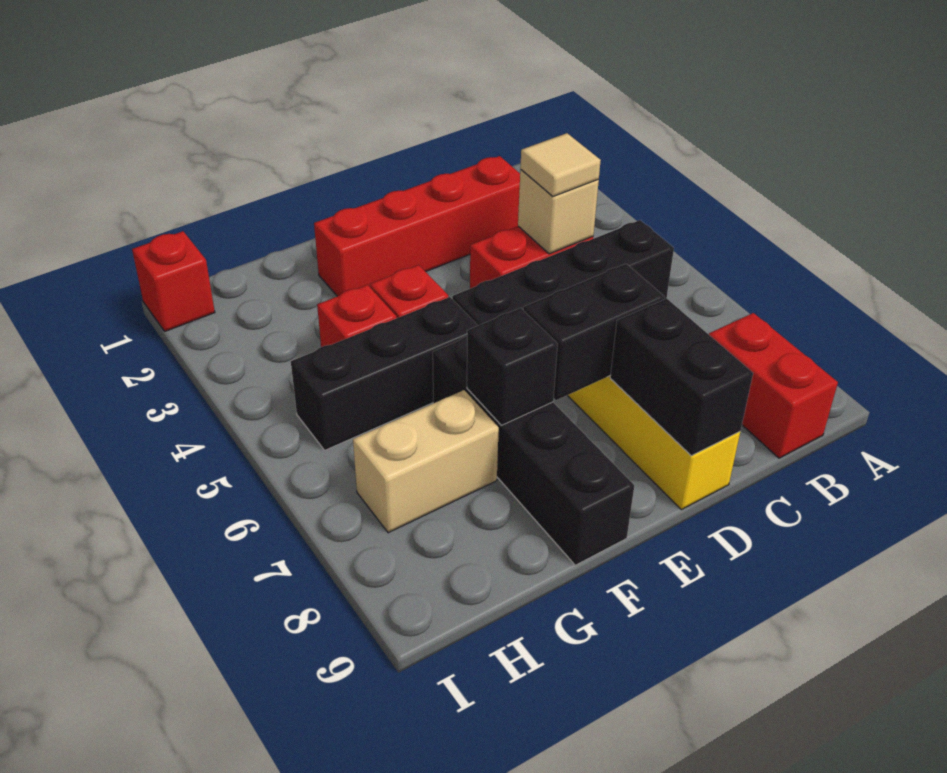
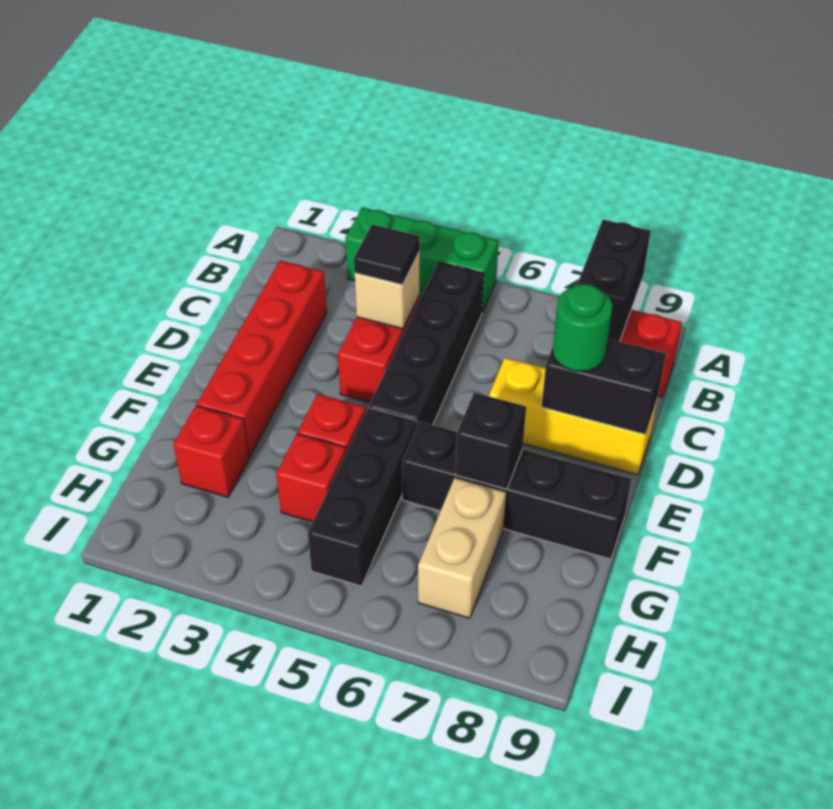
none -> green brick A3:A5 level 1
tan tile C4 level 3 -> black tile C4 level 3
black brick D7:E7 level 2 -> black brick A8:B8 level 2
none -> green round brick D8 level 3
red brick I1 level 1 -> red brick G2 level 1

